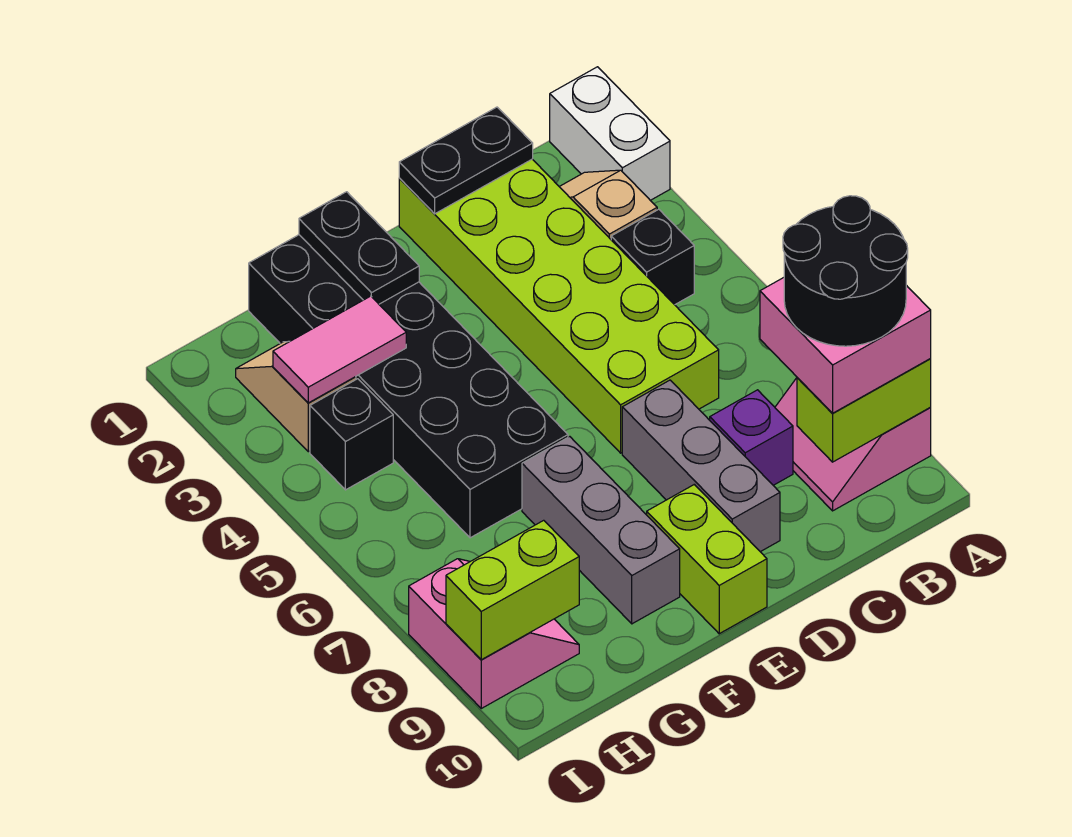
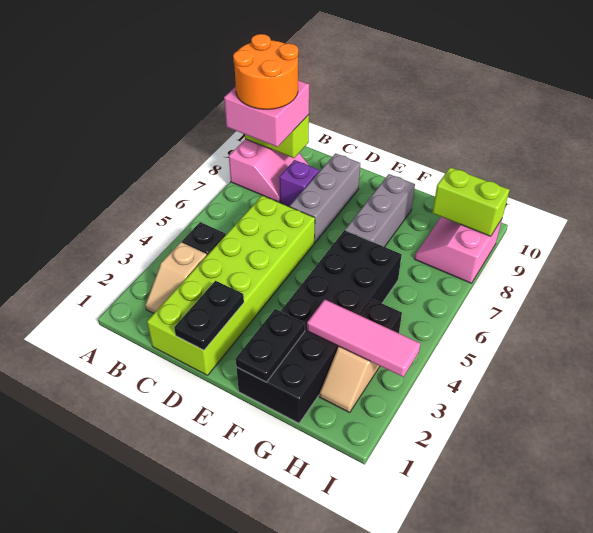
white brick A1:A2 level 1 -> none
black round brick A8:B9 level 4 -> orange round brick A8:B9 level 4
black plate C1:D1 level 2 -> black plate D1:D2 level 2
lime brick E9:E10 level 1 -> none
pink tile G3:H3 level 2 -> pink tile G3:I3 level 2

